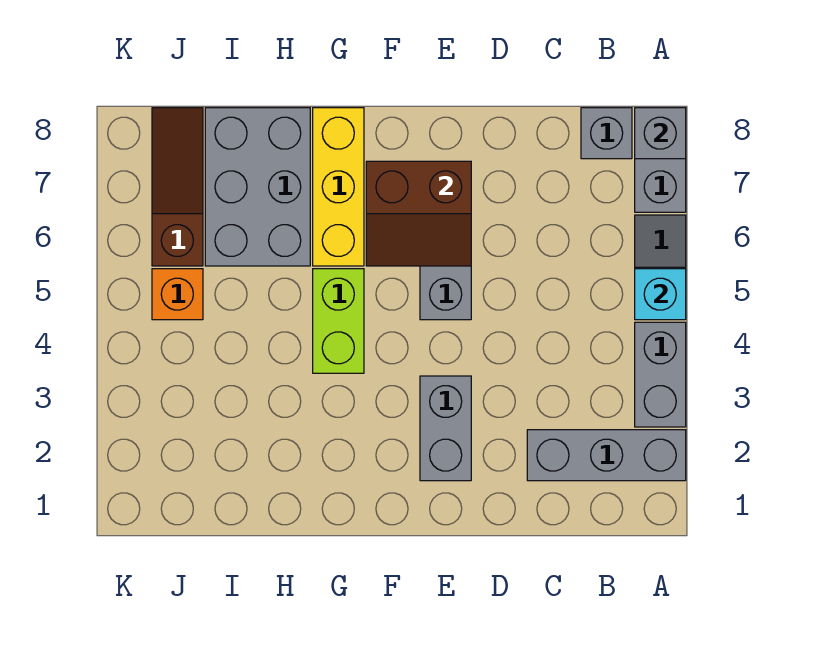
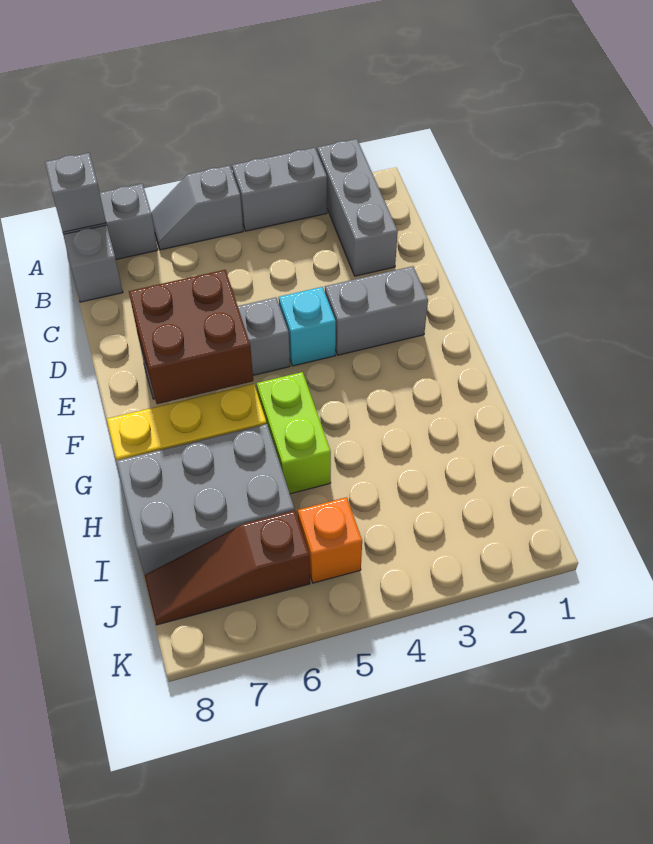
cyan brick A5 level 2 -> cyan brick E4 level 1
brown slope E6:F7 level 2 top 7 -> brown brick E6:F7 level 2
lime brick G4:G5 level 1 -> lime brick G5:H5 level 1

